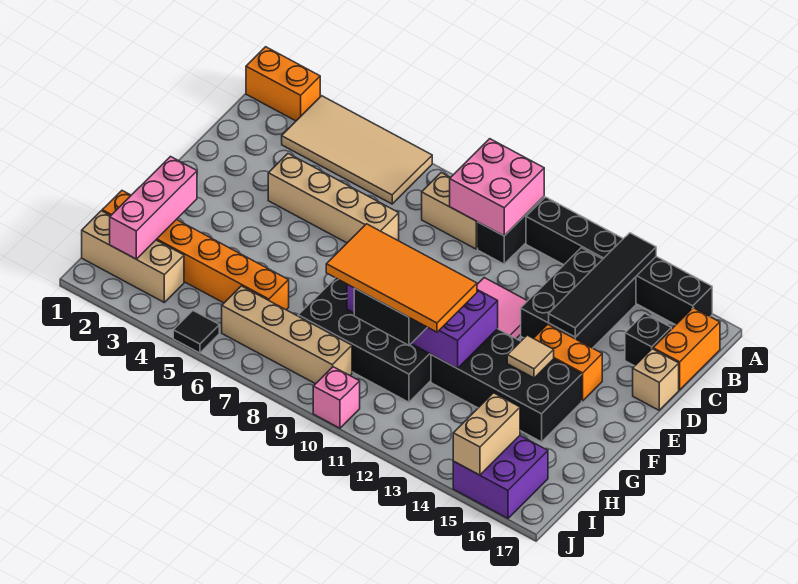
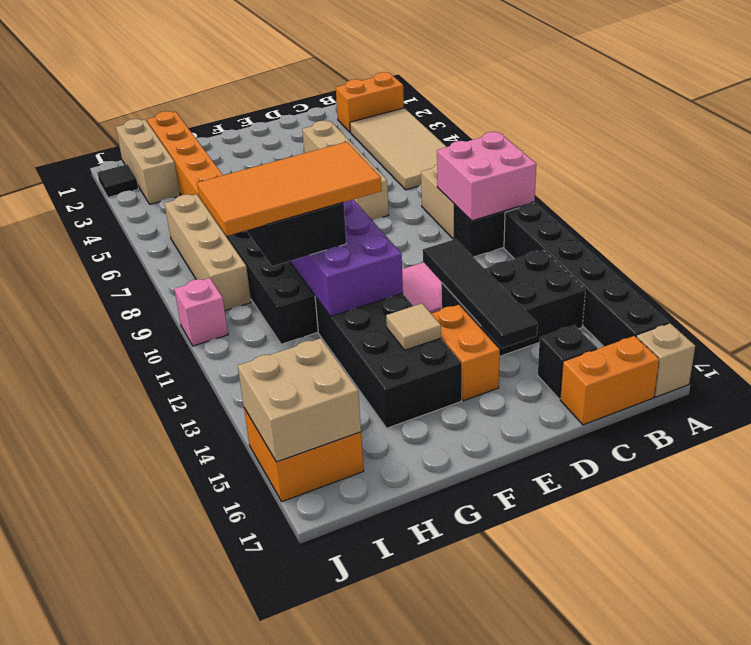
orange brick A1:A2 level 1 -> orange brick A2:B2 level 1
black tile A14:D14 level 2 -> black tile D12:D15 level 2
tan brick D17 level 1 -> tan brick A17 level 1
pink brick G2:I2 level 2 -> none
orange tile G9:H12 level 4 -> orange tile F10:I11 level 4
purple brick I15:J16 level 1 -> orange brick I15:J16 level 1
tan brick I15:J15 level 2 -> tan brick I15:J16 level 2
black tile J5 level 1 -> black tile J2 level 1

